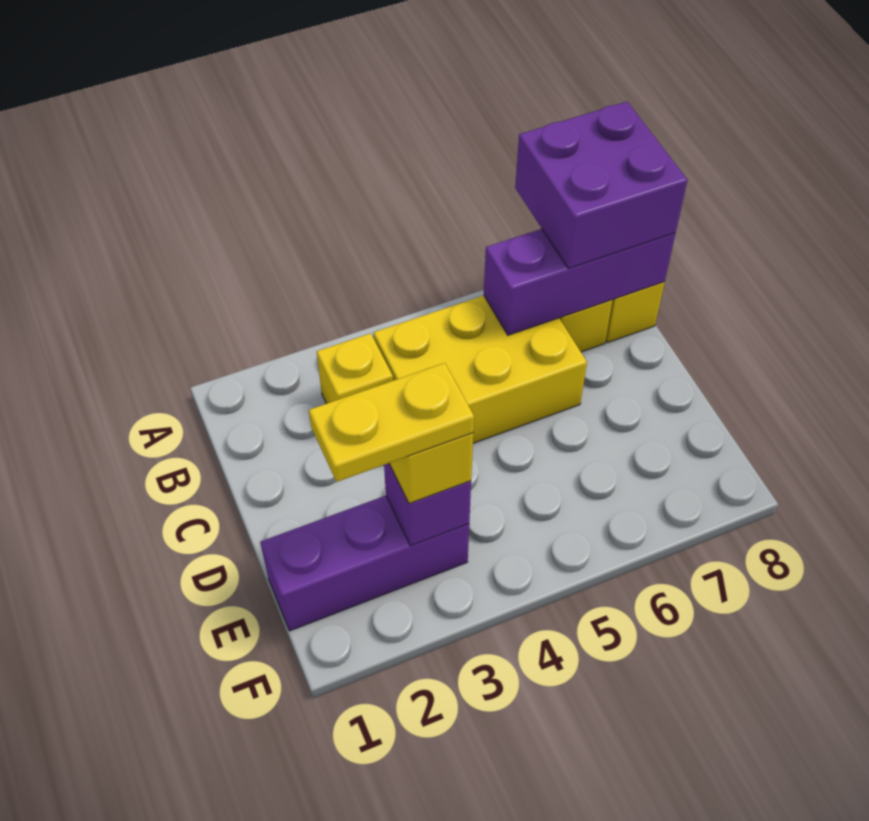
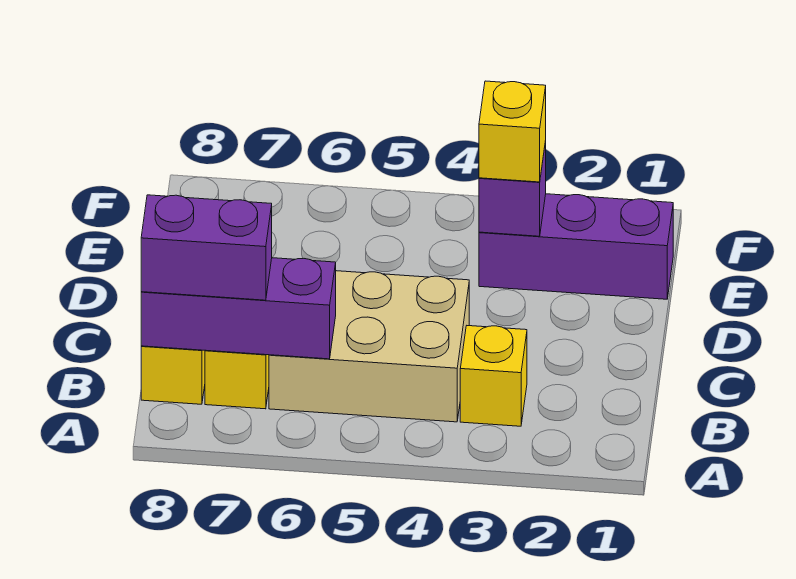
purple brick A7:B8 level 3 -> purple brick B7:B8 level 3
yellow brick B4:C6 level 1 -> tan brick B4:C6 level 1
yellow plate E2:E3 level 4 -> none

